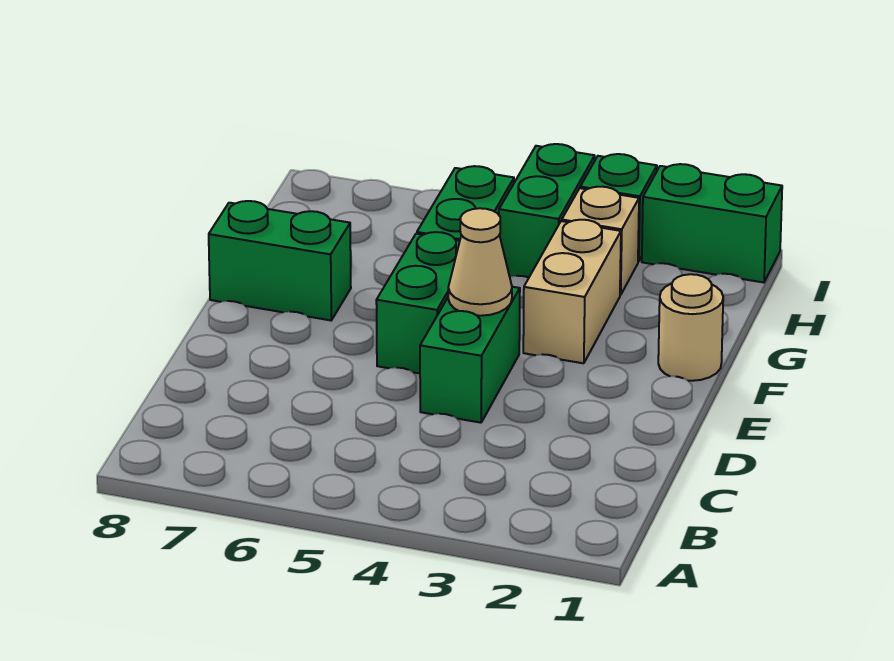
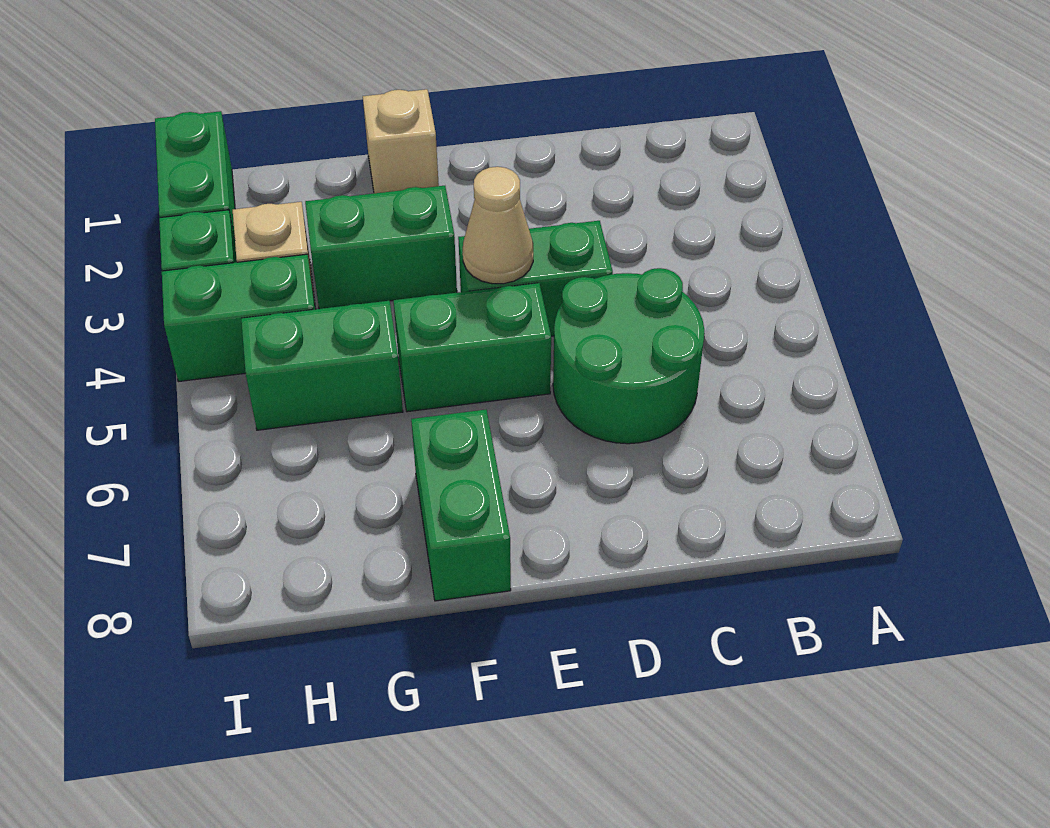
none -> green round brick C5:D6 level 1
tan round brick F1 level 1 -> tan brick F1 level 1
tan brick F3:G3 level 1 -> green brick F3:G3 level 1

